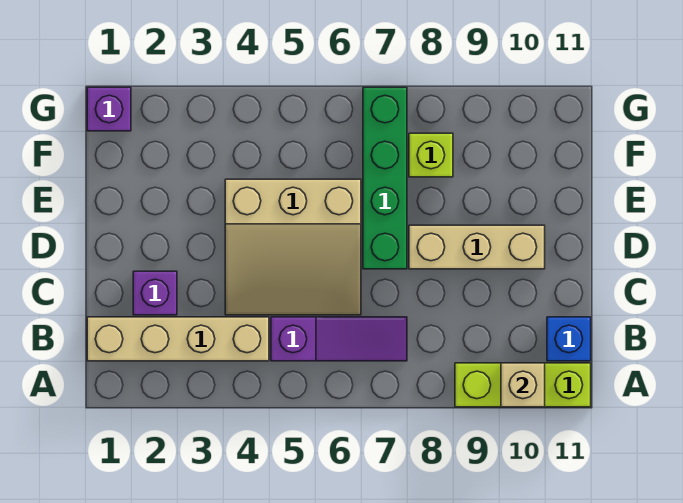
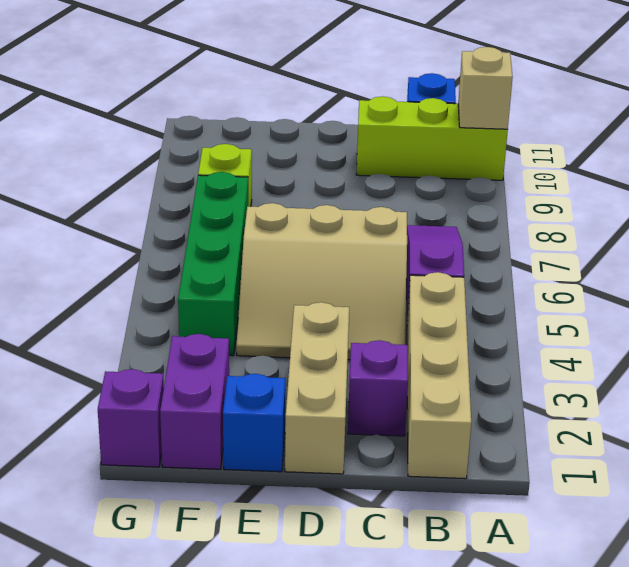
lime brick A9:A11 level 1 -> lime brick A10:C10 level 1
tan slope C4:E6 level 1 top E -> tan slope C4:E6 level 1 top 6
green brick D7:G7 level 1 -> green brick F4:F7 level 1
tan brick D8:D10 level 1 -> tan brick D1:D3 level 1
none -> blue brick E1 level 1
none -> purple brick F1:F2 level 1

